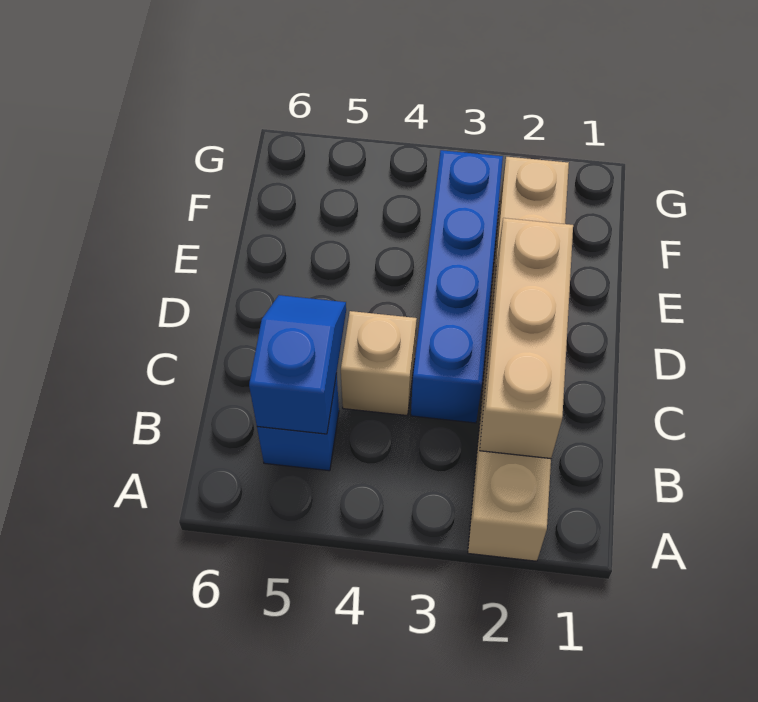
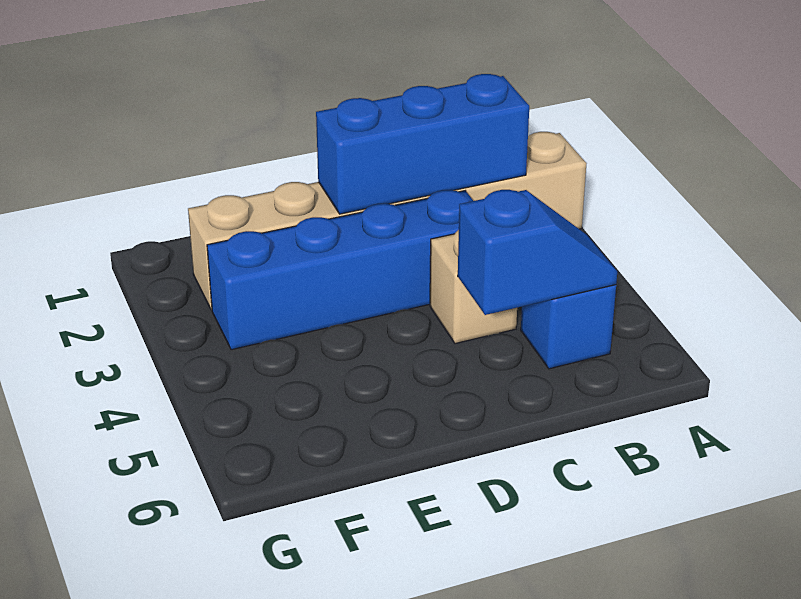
tan brick B2:D2 level 2 -> blue brick B2:D2 level 2
blue slope B5:C5 level 2 top B -> blue slope B5:C5 level 2 top C

